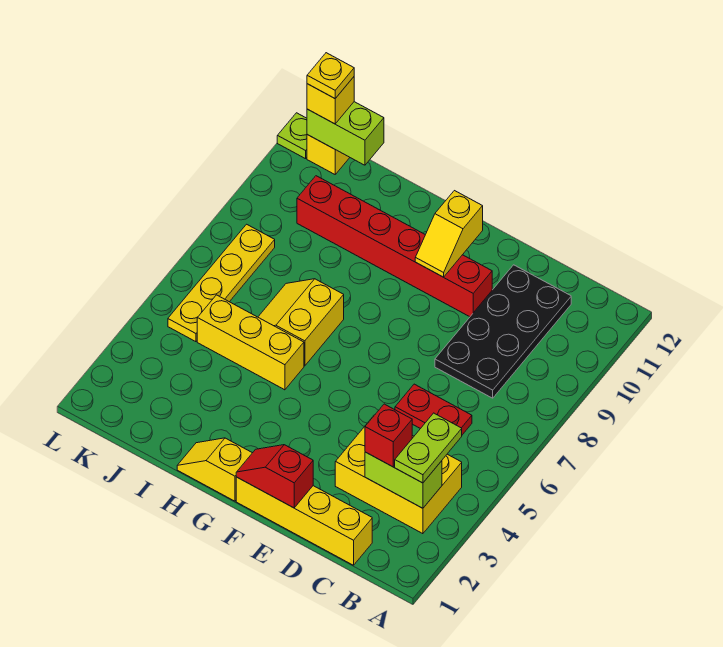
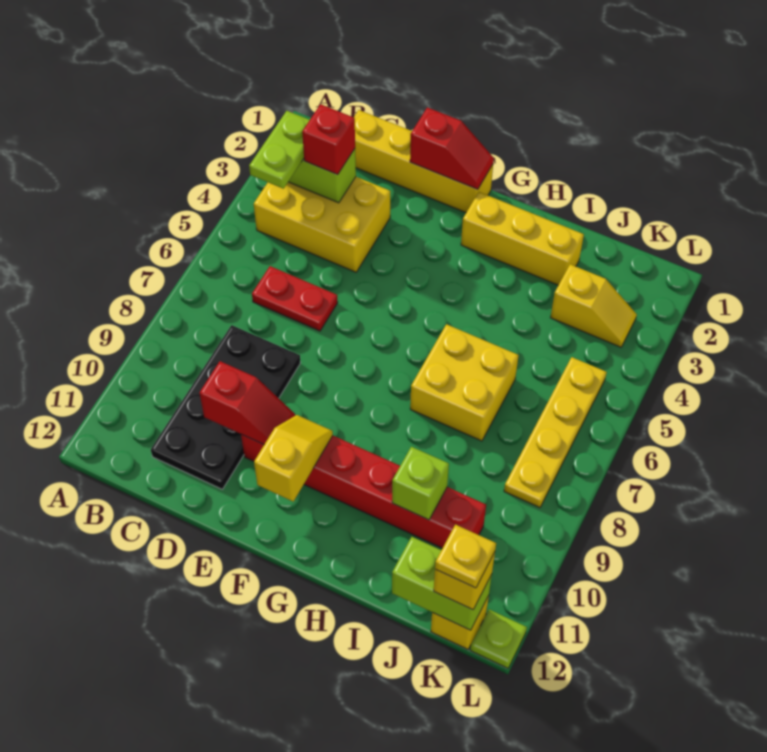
none -> red slope D10:E10 level 2 top D
yellow slope G1:H1 level 1 top G -> yellow slope J3:K3 level 1 top J
yellow brick H5:J5 level 1 -> yellow brick G2:I2 level 1
yellow slope H6:I7 level 1 top H -> yellow brick H6:I7 level 1
none -> lime brick I10 level 2

